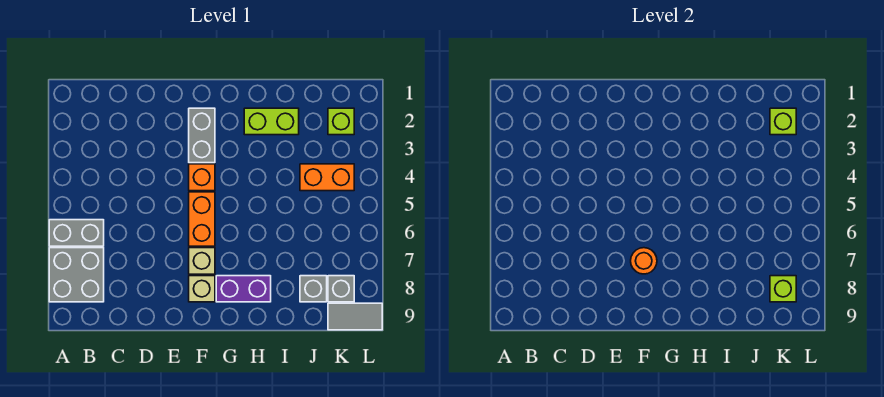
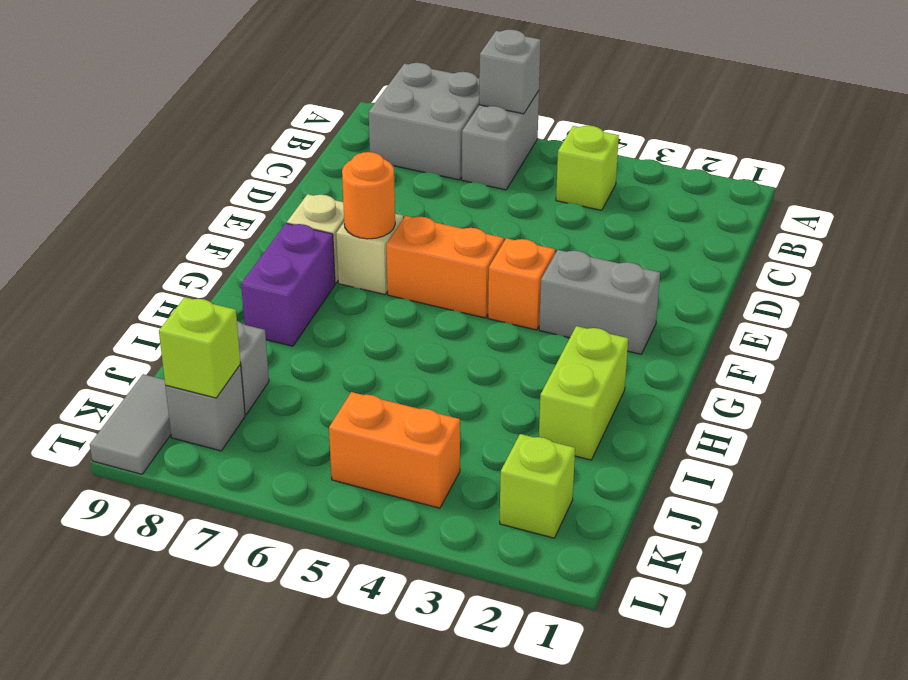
none -> grey brick A6 level 2
orange brick J4:K4 level 1 -> orange brick K4:K5 level 1
lime brick K2 level 2 -> lime brick B4 level 1

